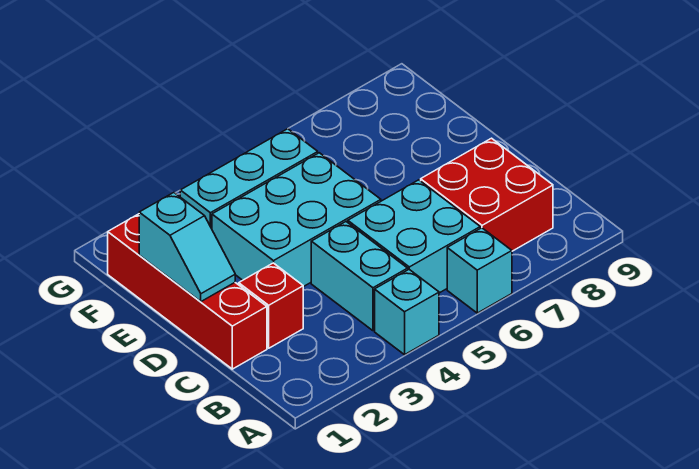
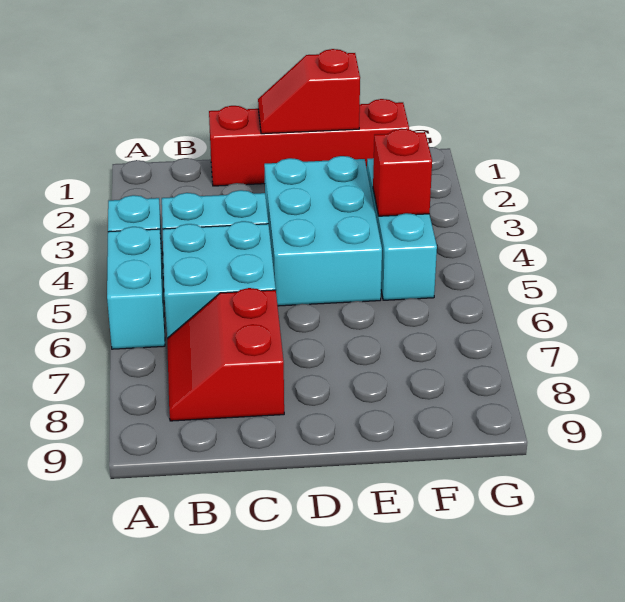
cyan brick A6 level 1 -> cyan brick A5:A6 level 1
red brick B7:C8 level 1 -> red slope B7:C8 level 1 top C
red brick C2 level 1 -> red brick F4 level 2
cyan slope D1:E1 level 2 top E -> red slope D1:E1 level 2 top E

